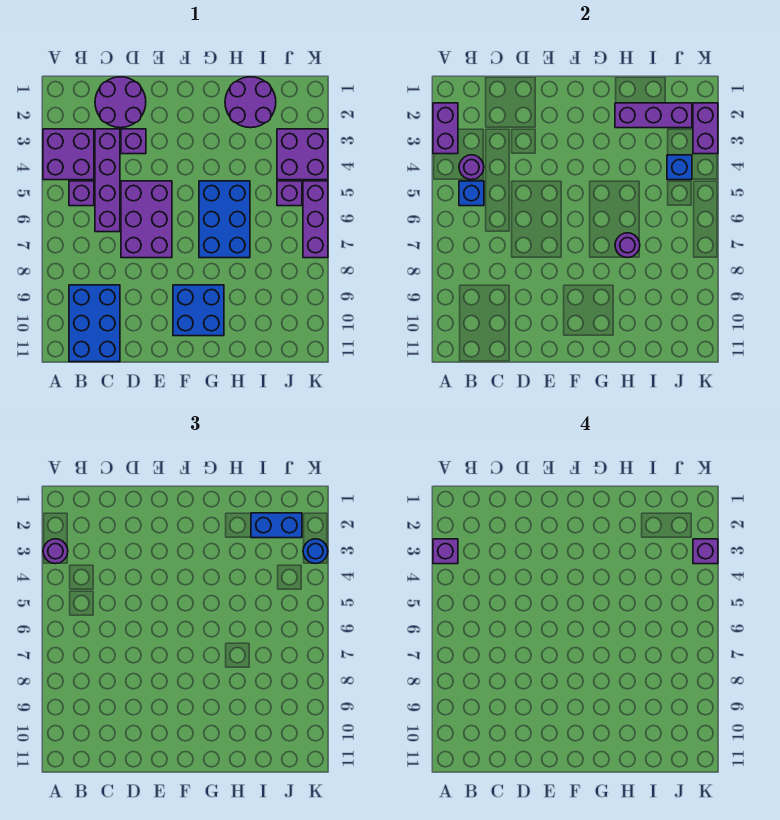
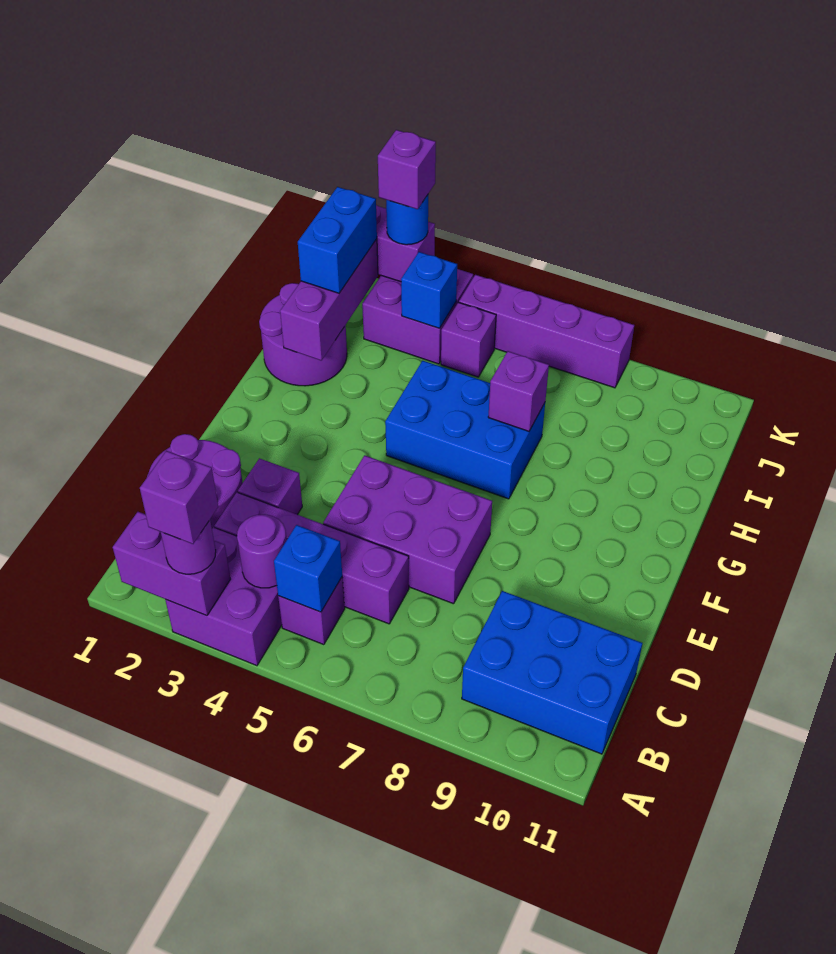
blue brick F9:G10 level 1 -> none
purple round brick H7 level 2 -> purple brick H7 level 2
purple brick K5:K7 level 1 -> purple brick K5:K8 level 1

